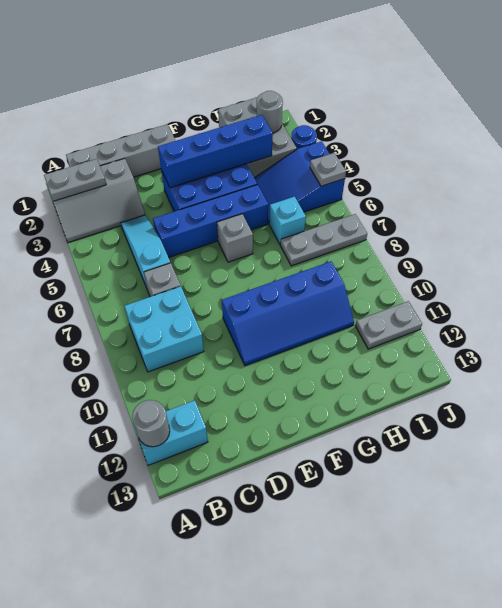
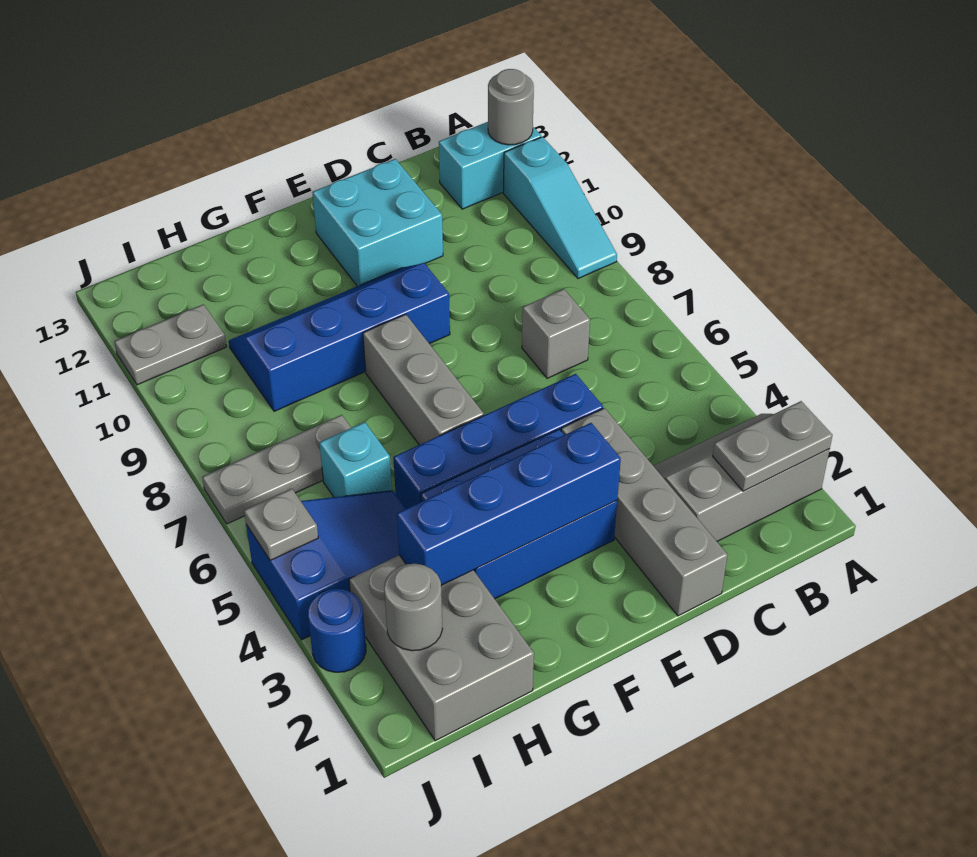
grey brick B1:E1 level 1 -> grey brick D1:D4 level 1
cyan brick B8:C9 level 1 -> cyan brick D11:E12 level 1
cyan slope C4:C6 level 1 top 6 -> cyan slope A9:A11 level 1 top 11
grey brick F6 level 1 -> grey brick F6:F8 level 1

